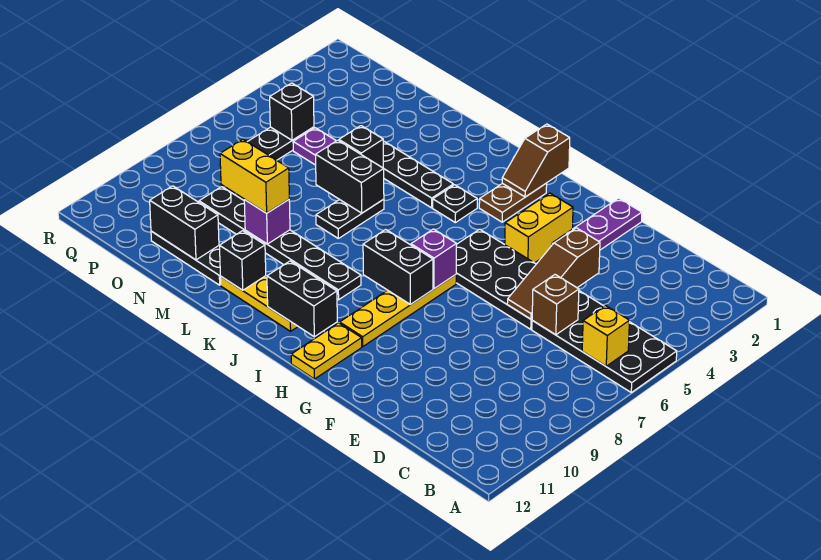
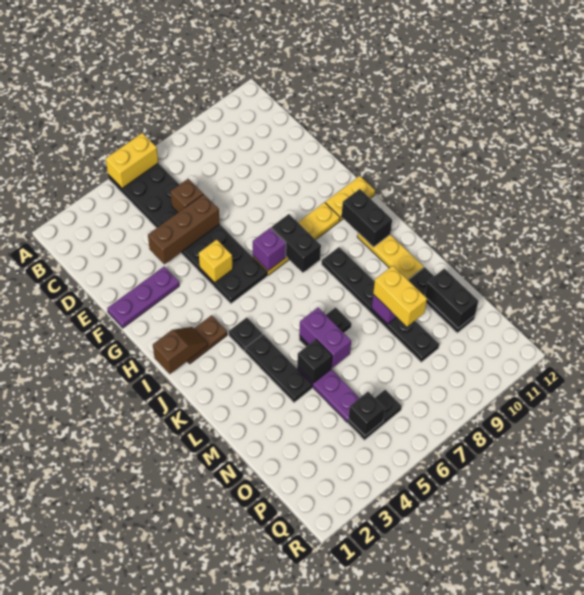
yellow brick B6 level 2 -> yellow brick G5 level 2
brown slope E4:E6 level 2 top 4 -> brown brick E4:E6 level 2
yellow brick G3:G4 level 1 -> yellow brick A5:A6 level 2
black brick L6:M6 level 2 -> purple brick L6:M6 level 2
black brick L11 level 2 -> none

